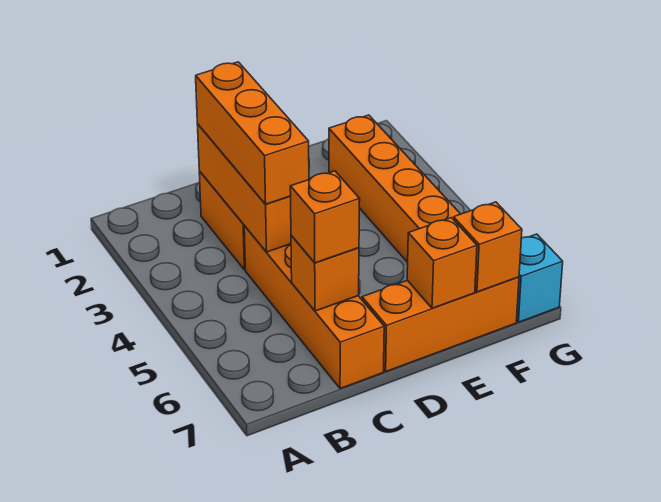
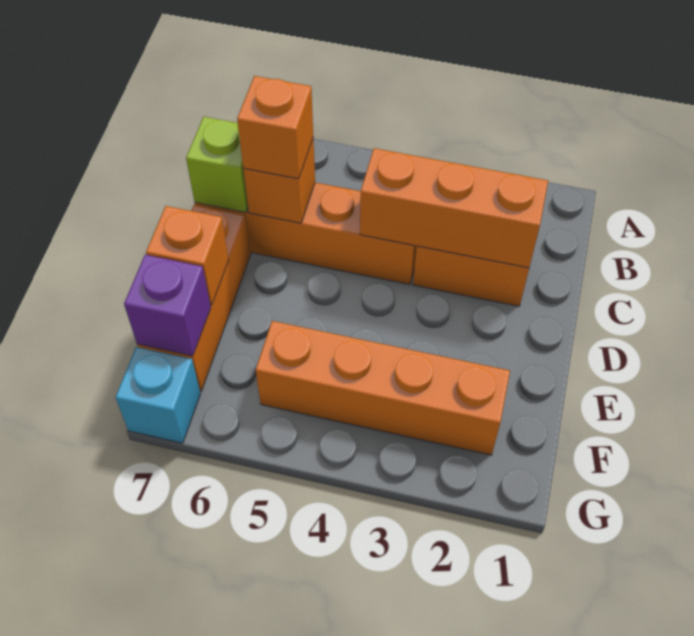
orange brick C2:C4 level 3 -> none
none -> lime brick C7 level 2
orange brick F7 level 2 -> purple brick F7 level 2

